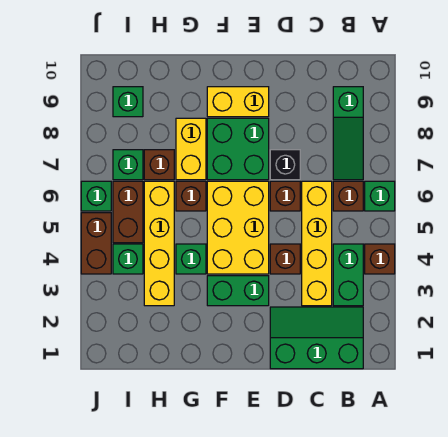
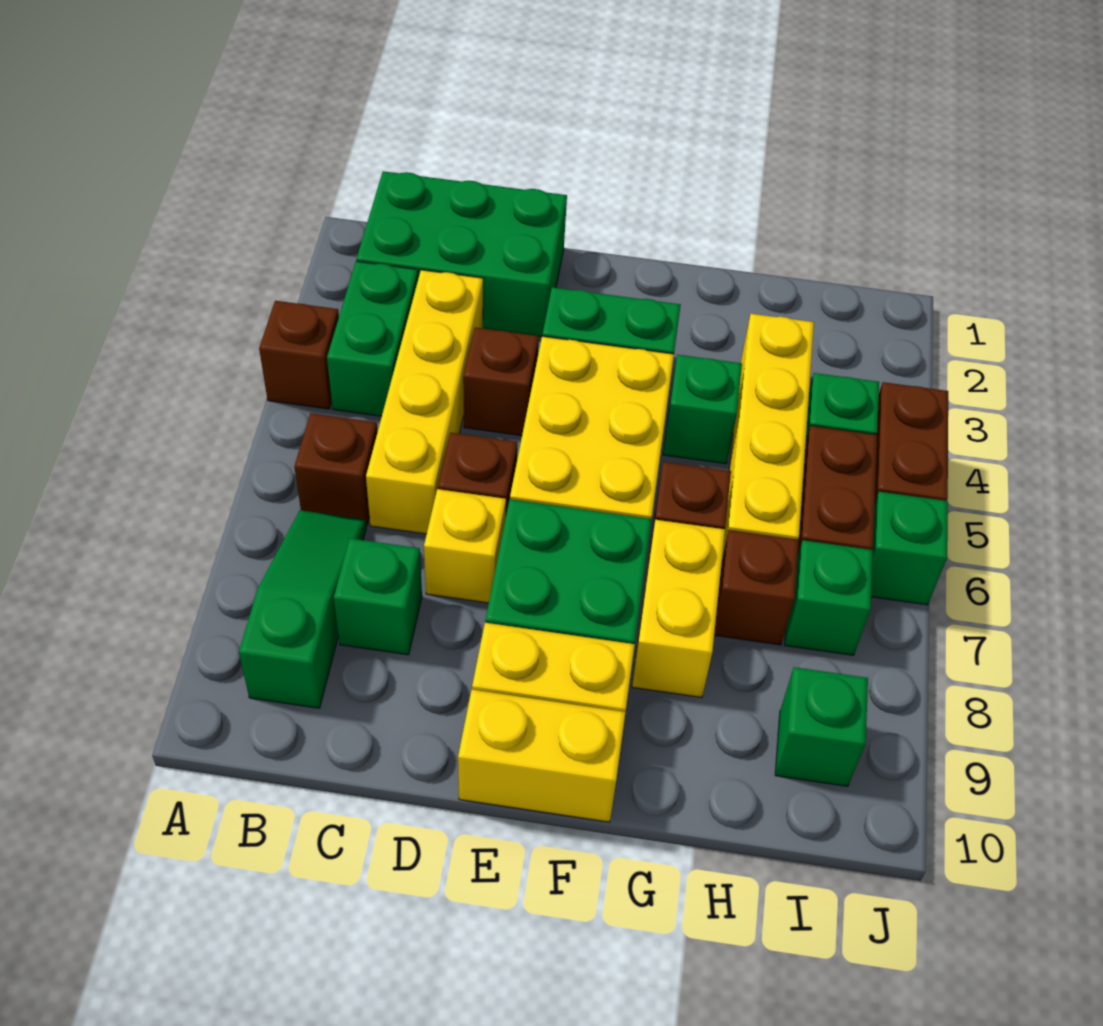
green brick A6 level 1 -> green brick C8 level 1
green slope B1:D2 level 1 top 1 -> green brick B1:D2 level 1
black brick D7 level 1 -> yellow brick D7 level 1
none -> yellow brick E10:F10 level 1

